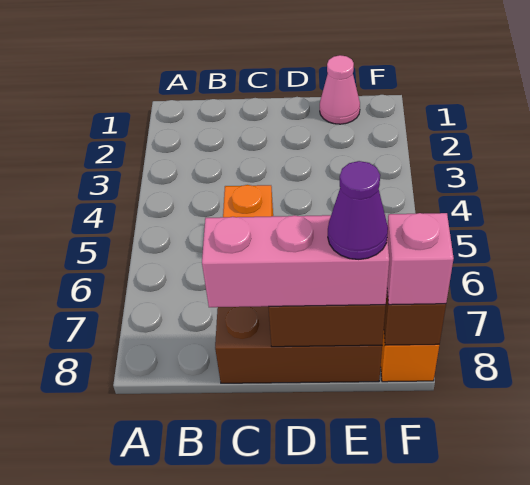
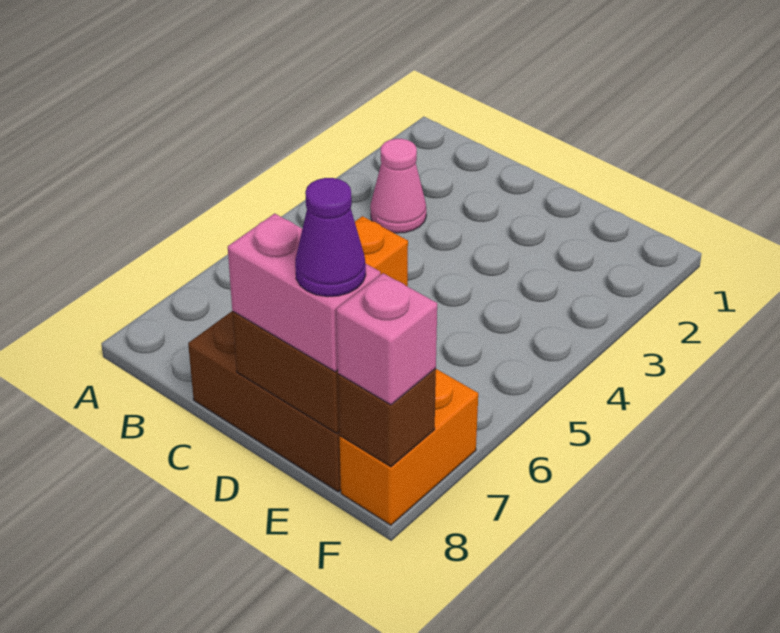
pink brick C8:E8 level 3 -> pink brick D8:E8 level 3
pink cone E1 level 1 -> pink cone B3 level 1

